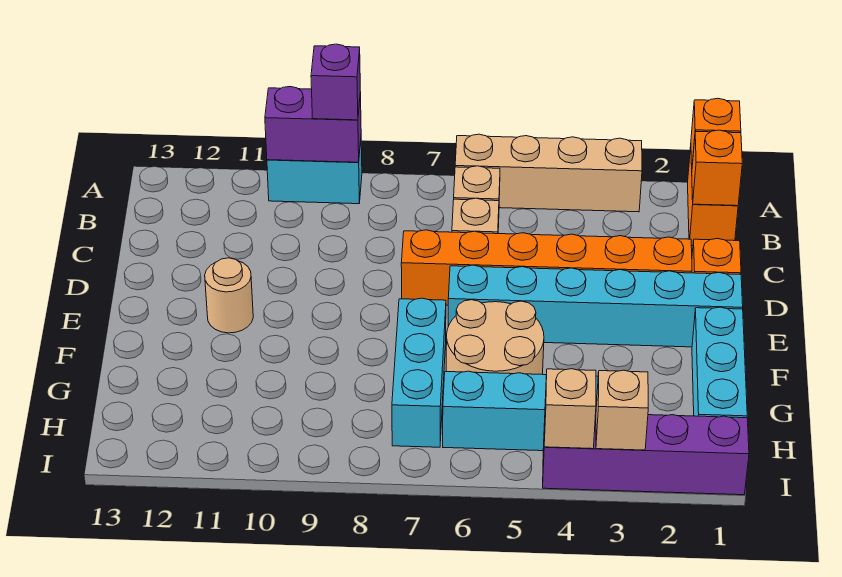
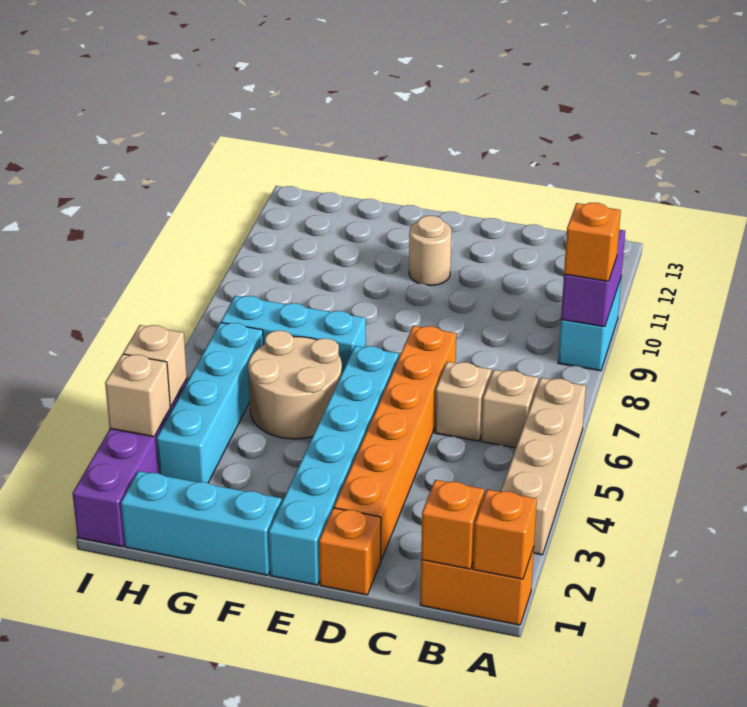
purple brick A9 level 3 -> orange brick A9 level 3

